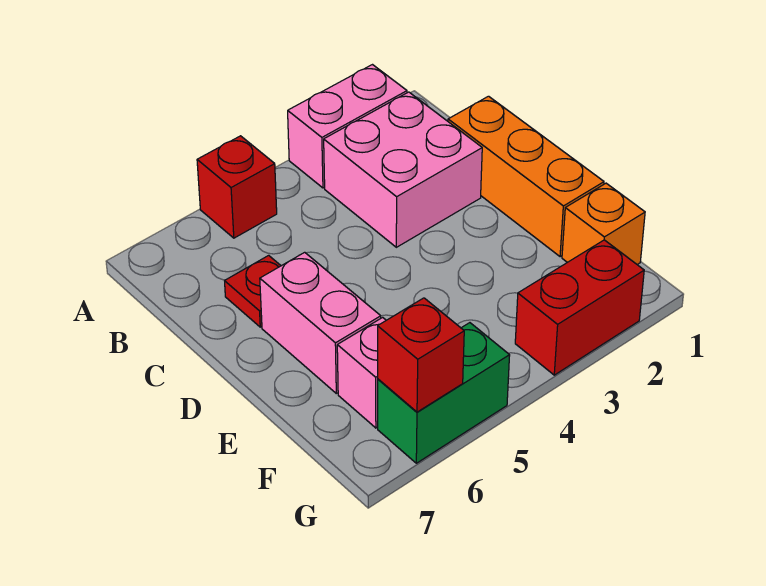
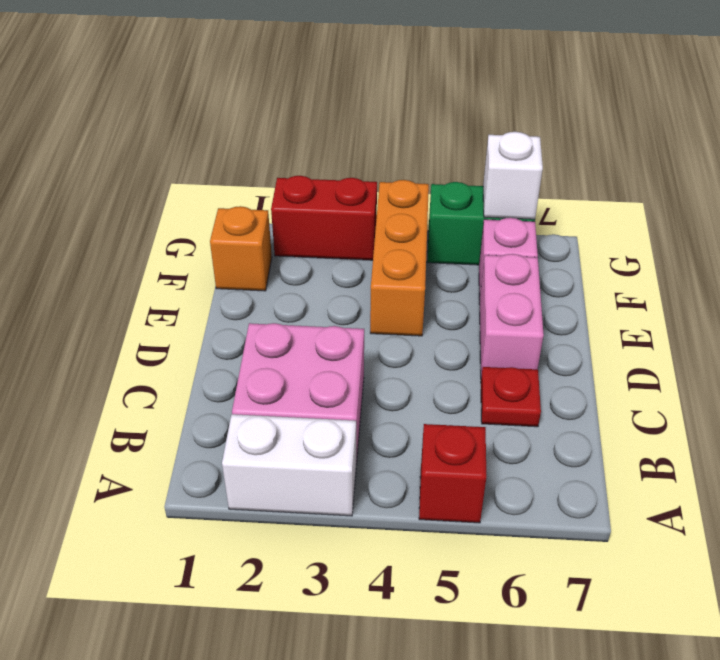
pink brick A2:A3 level 1 -> white brick A2:A3 level 1
orange brick C1:E1 level 1 -> orange brick E4:G4 level 1
red brick G6 level 2 -> white brick G6 level 2

